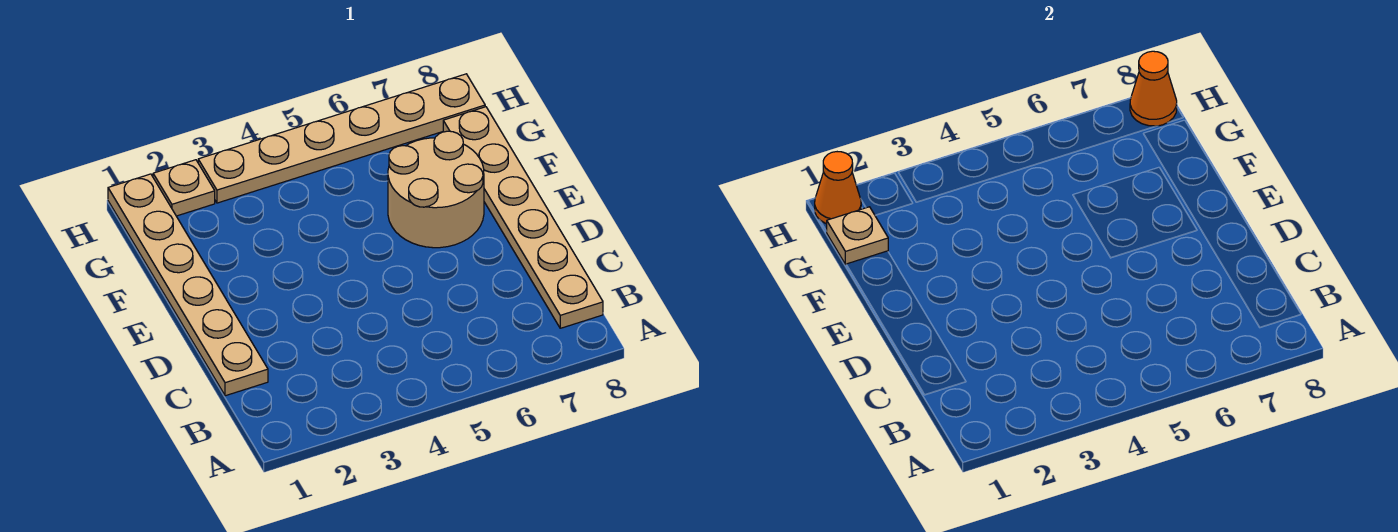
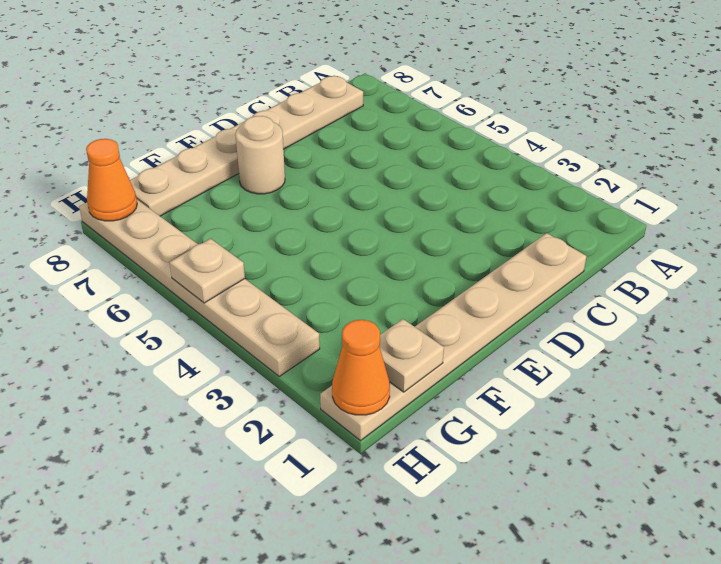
tan round brick E6:F7 level 1 -> tan round brick E7 level 1
tan plate H2 level 1 -> tan plate H5 level 2

